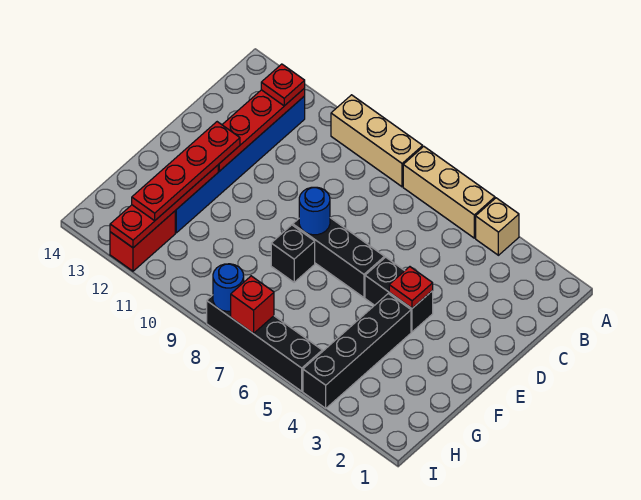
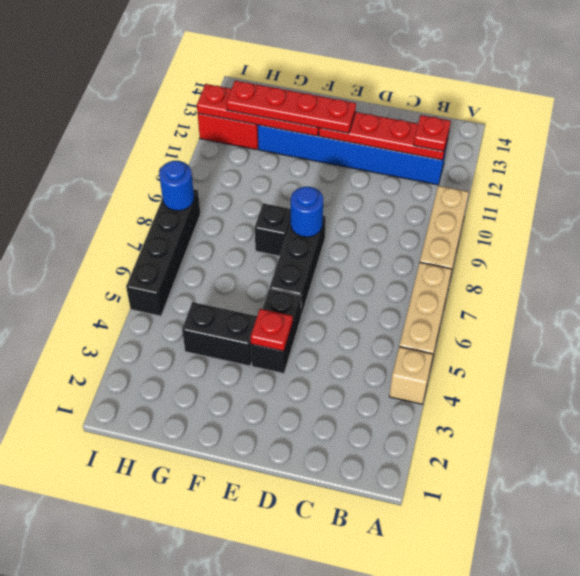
black brick F4:I4 level 1 -> black brick F4:G4 level 1
red brick I7 level 2 -> none

